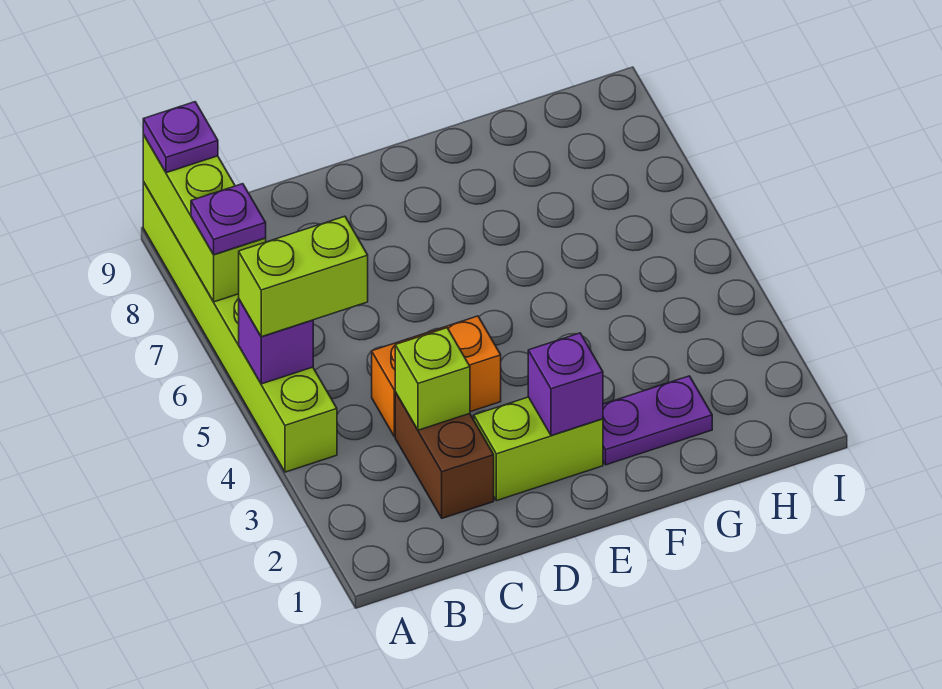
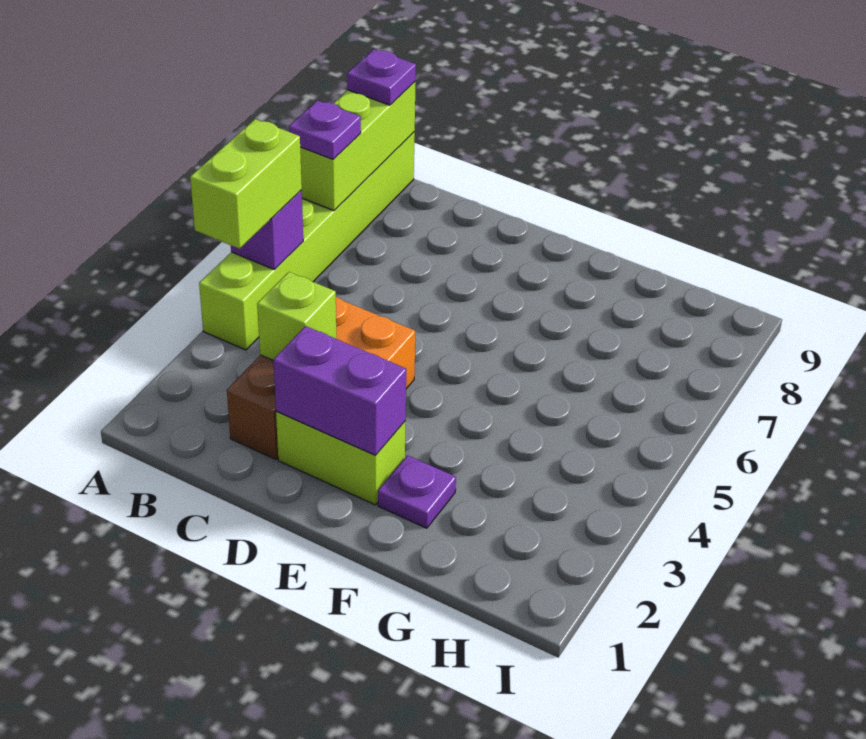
lime brick A5:B5 level 3 -> lime brick A4:A5 level 3
purple brick E2 level 2 -> purple brick D2:E2 level 2
purple plate F2:G2 level 1 -> purple plate F2 level 1

